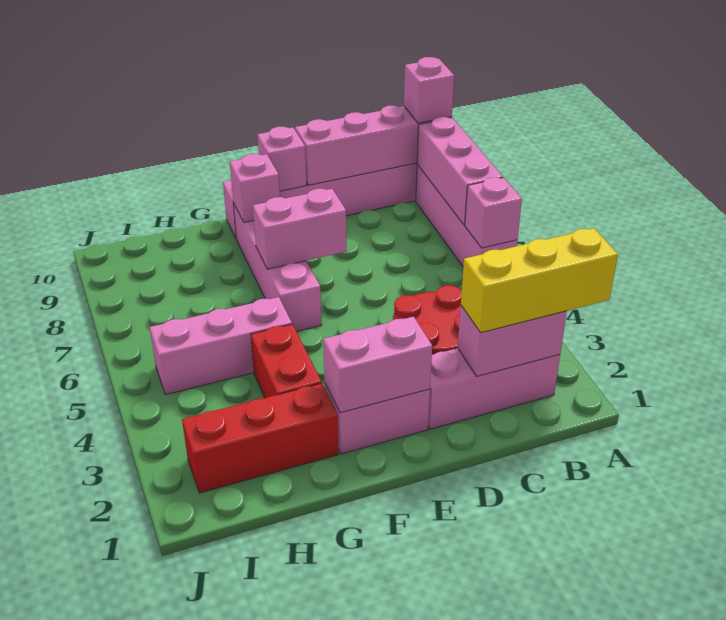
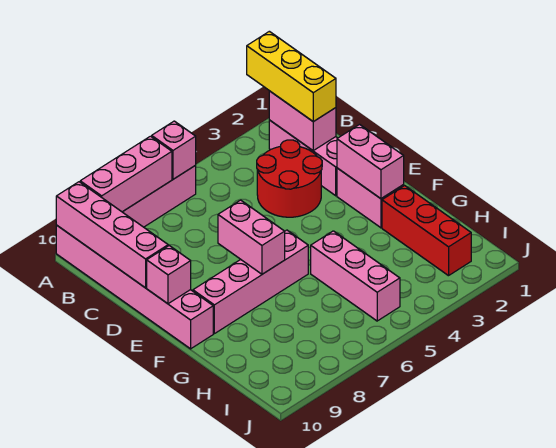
pink brick A10 level 3 -> none
pink brick F9 level 2 -> none
red brick G3:G4 level 1 -> none

